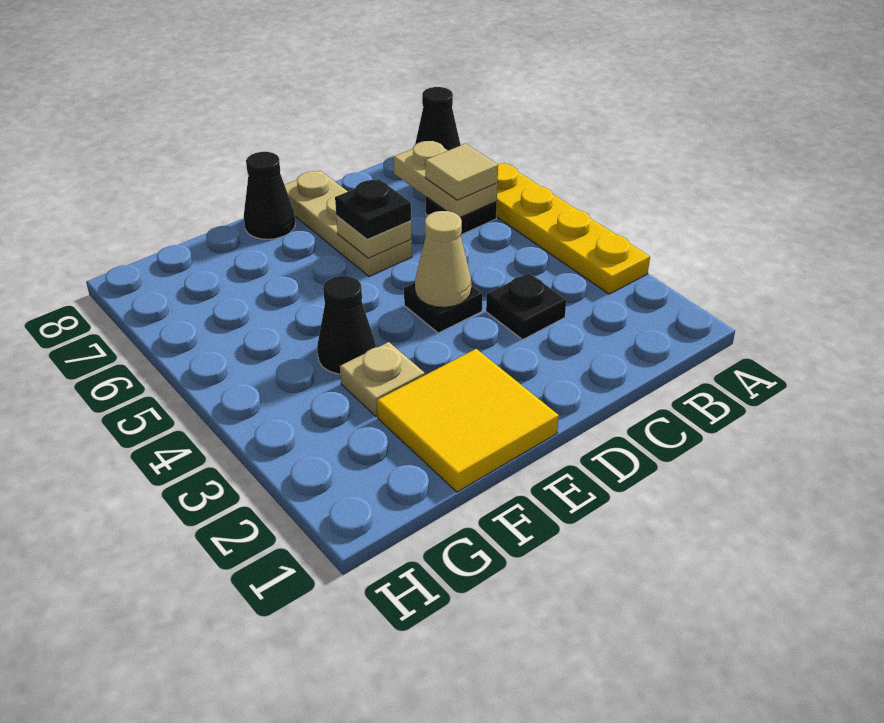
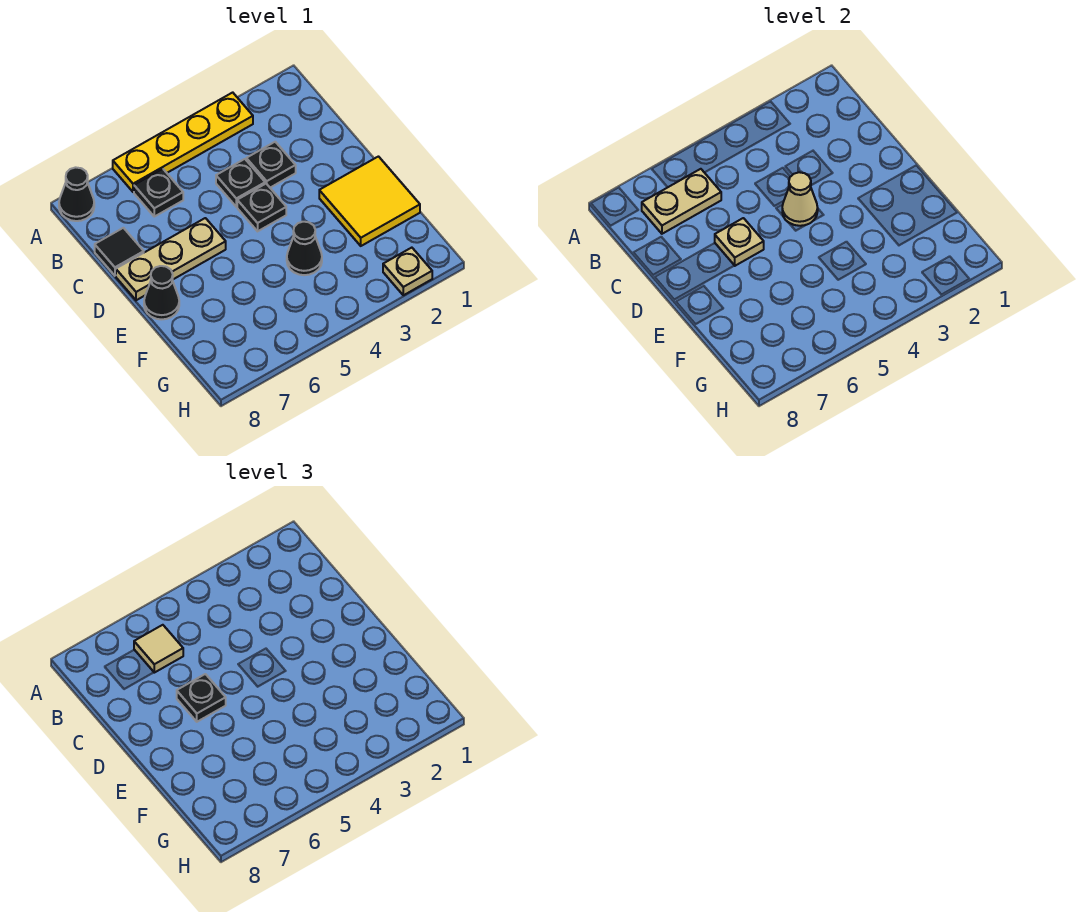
none -> black plate C4 level 1
none -> black tile C8 level 1
tan plate F3 level 1 -> tan plate H2 level 1

